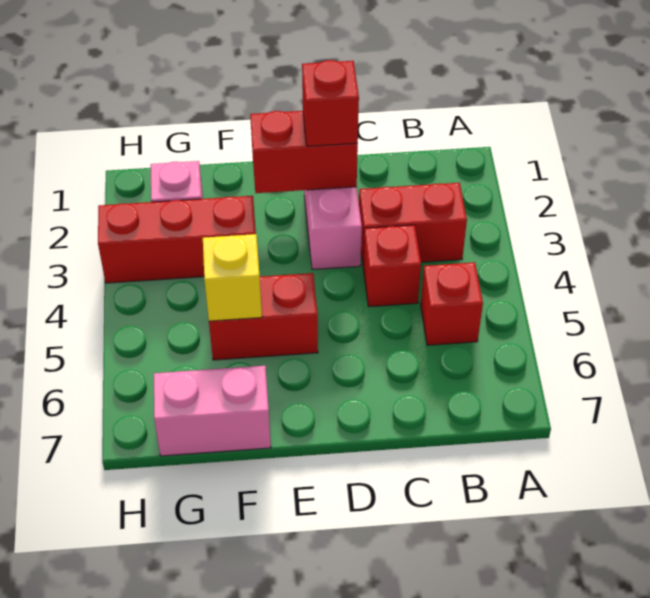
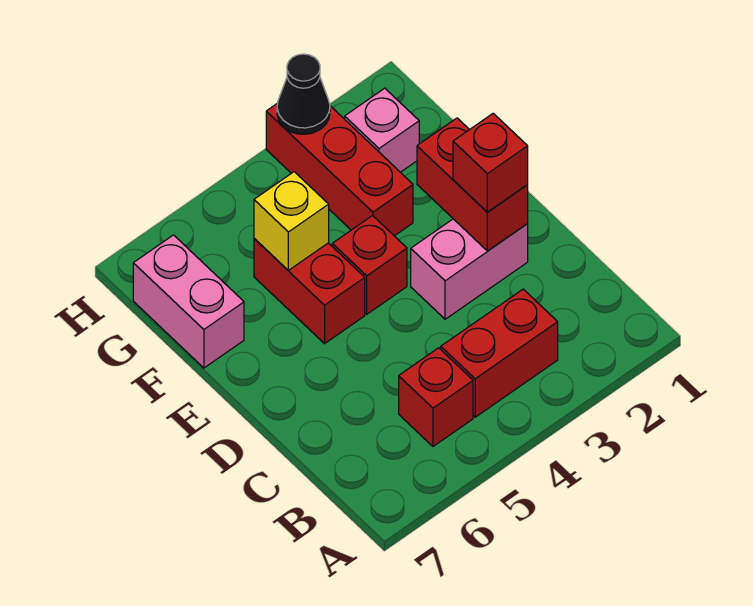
red brick B3:C3 level 1 -> red brick B3:B4 level 1
red brick C4 level 1 -> red brick E4 level 1
none -> black cone H3 level 2

